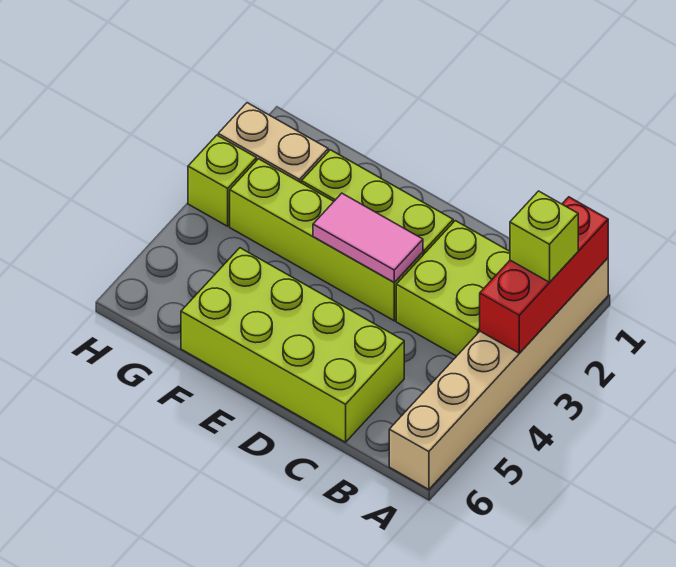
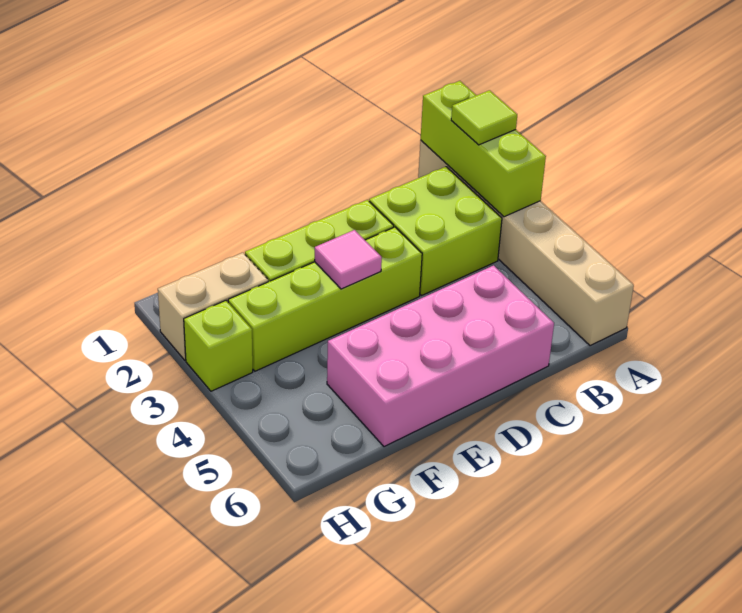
red brick A1:A3 level 2 -> lime brick A1:A3 level 2
lime brick A2 level 3 -> lime tile A2 level 3
lime brick C5:F6 level 1 -> pink brick C5:F6 level 1
pink tile D3:E3 level 2 -> pink tile E3 level 2

